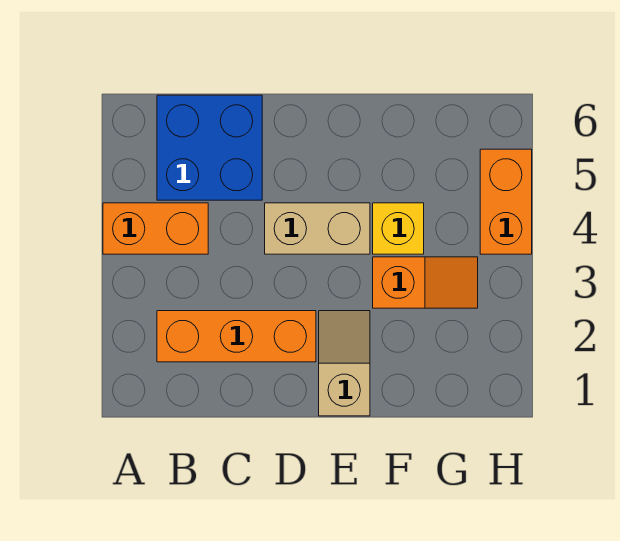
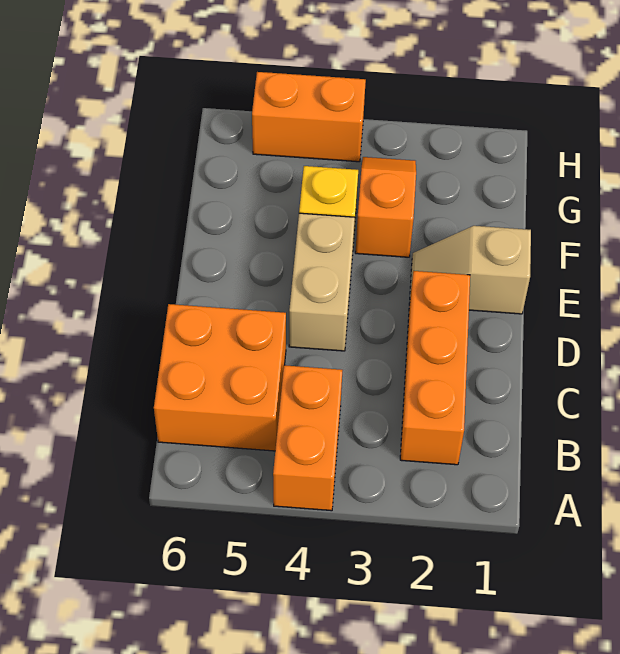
blue brick B5:C6 level 1 -> orange brick B5:C6 level 1

